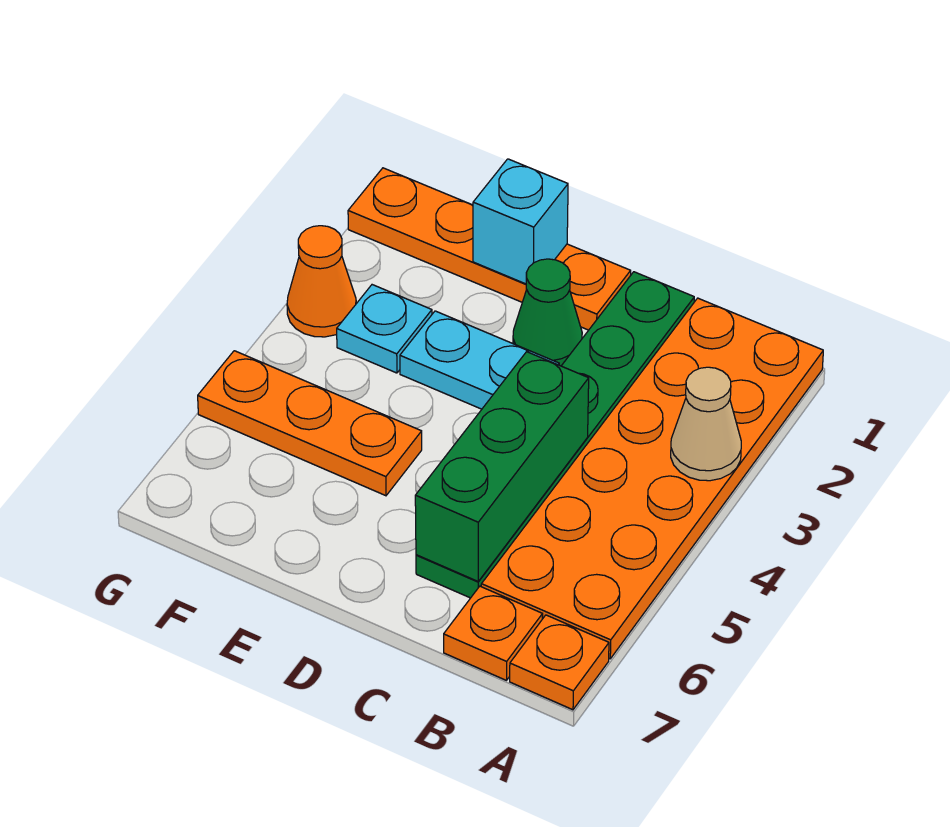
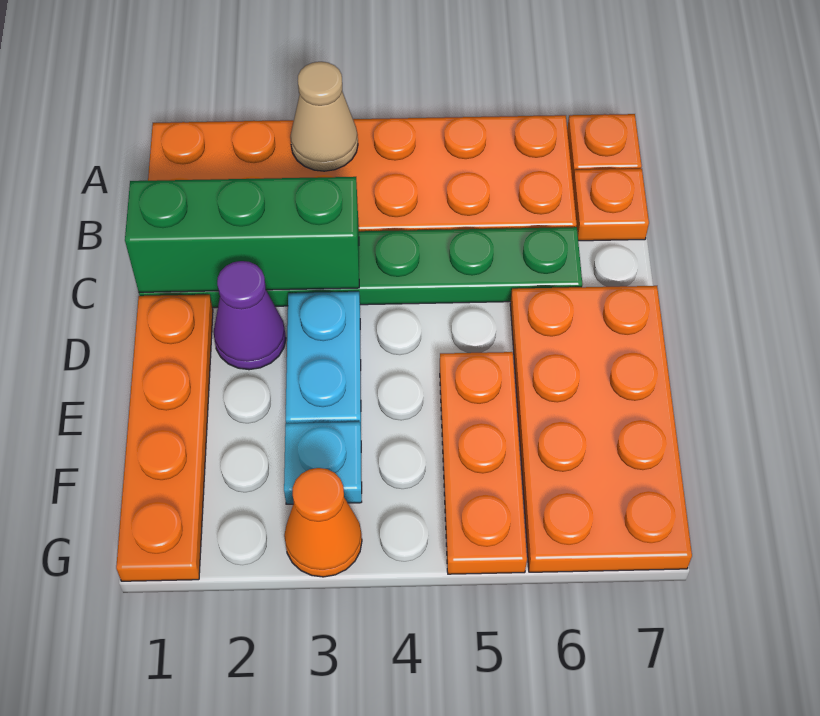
green brick C4:C6 level 2 -> green brick C1:C3 level 2
green cone D2 level 1 -> purple cone D2 level 1
none -> orange plate D6:G7 level 1
cyan brick E1 level 2 -> none

